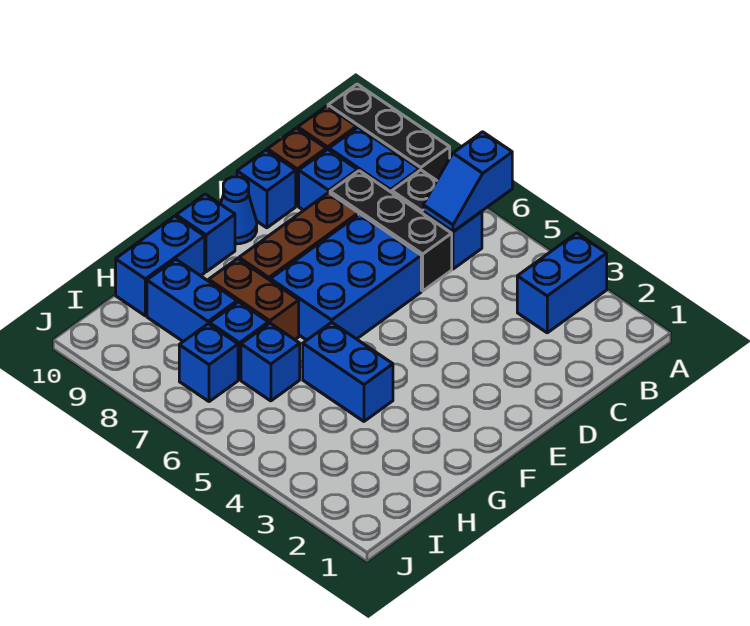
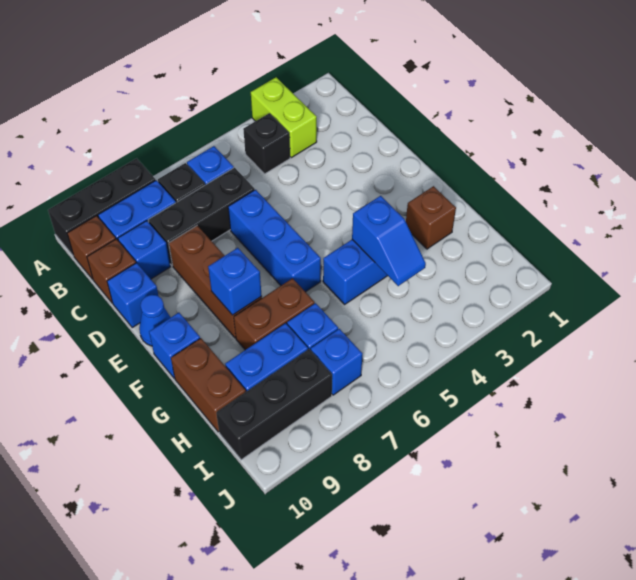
blue brick A3:B3 level 1 -> lime brick A3:B3 level 1
blue slope A6:B6 level 2 top A -> blue slope G4:H4 level 2 top G
none -> black brick B4 level 1
blue brick D6:F7 level 1 -> blue brick D6:F6 level 1
none -> brown brick G2 level 1
blue brick G10:H10 level 1 -> brown brick G10:H10 level 1
blue brick H6 level 1 -> blue brick F8 level 2
none -> black brick I8:I10 level 1

